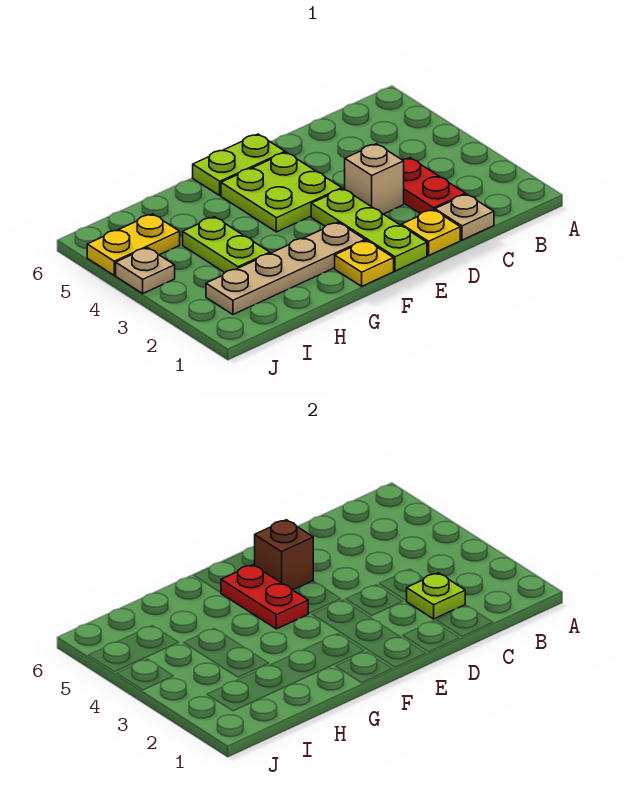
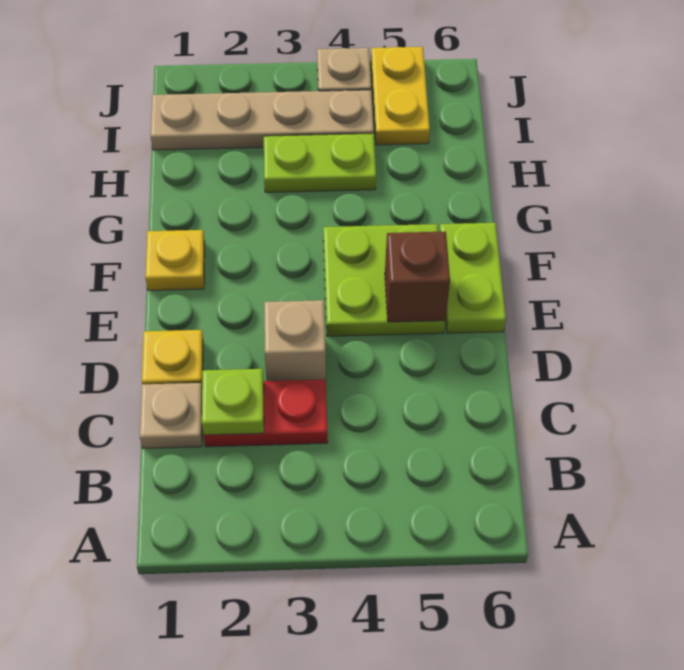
lime plate E1:E3 level 1 -> none
tan plate F2:I2 level 1 -> tan plate I1:I4 level 1
red plate F4:F5 level 2 -> none

